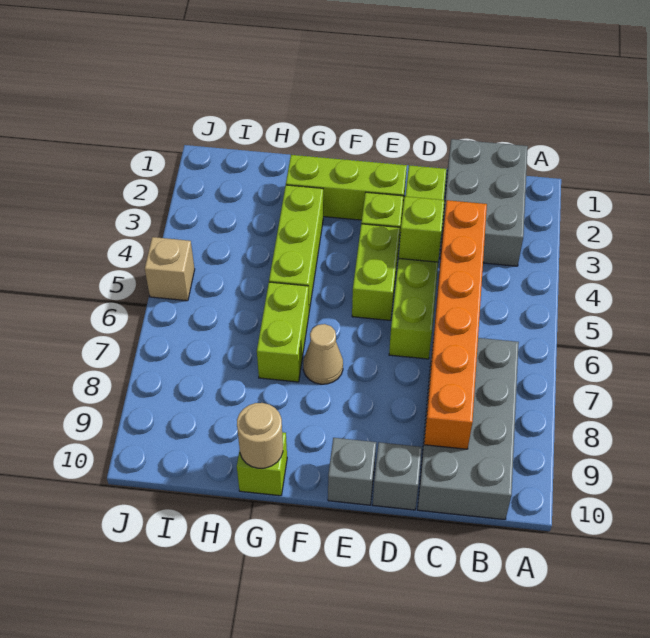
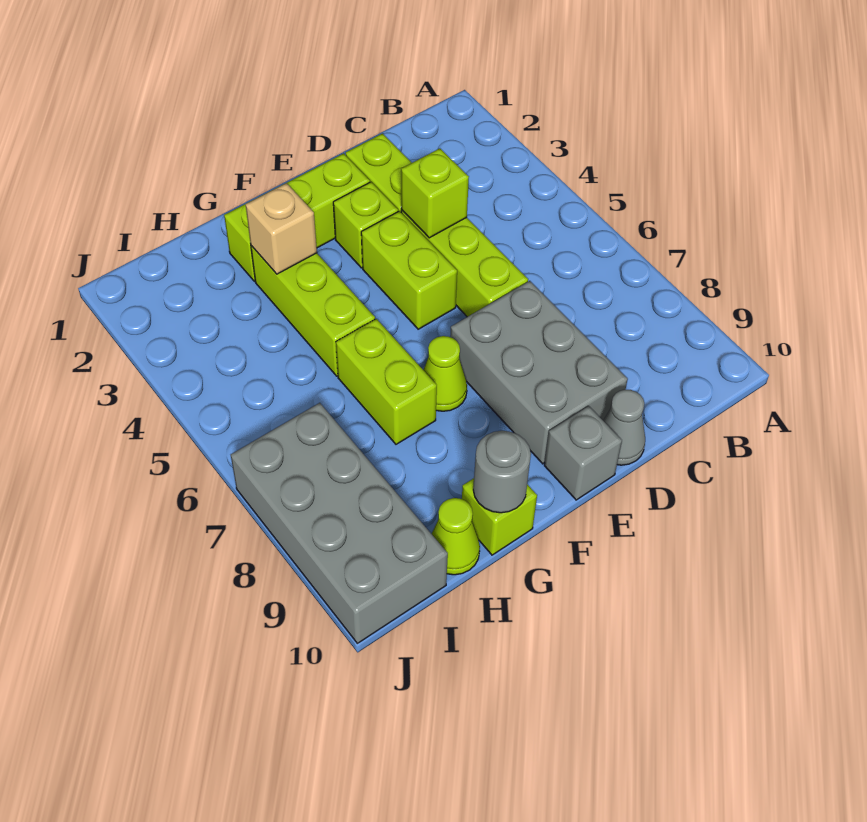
grey brick B1:C3 level 1 -> grey brick D7:E9 level 1
grey brick B7:C10 level 1 -> grey brick I7:J10 level 1
orange brick C4:C9 level 2 -> none
grey brick D10 level 1 -> grey cone D10 level 1
tan cone F7 level 1 -> lime cone F7 level 1
tan round brick G10 level 2 -> grey round brick G10 level 2
none -> lime cone H10 level 1
tan brick J5 level 1 -> tan brick G3 level 2

